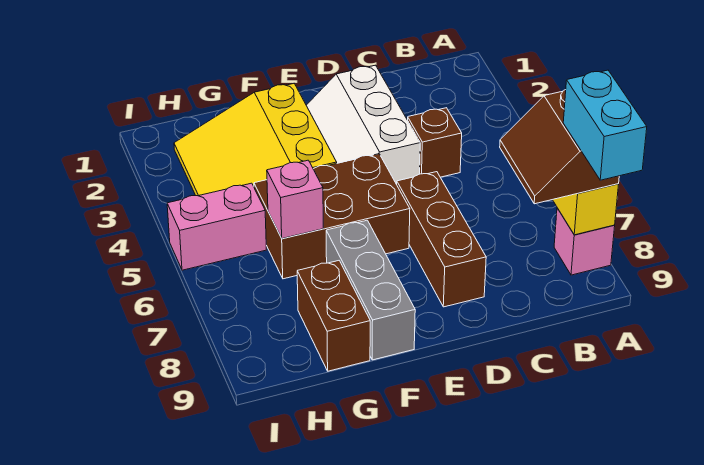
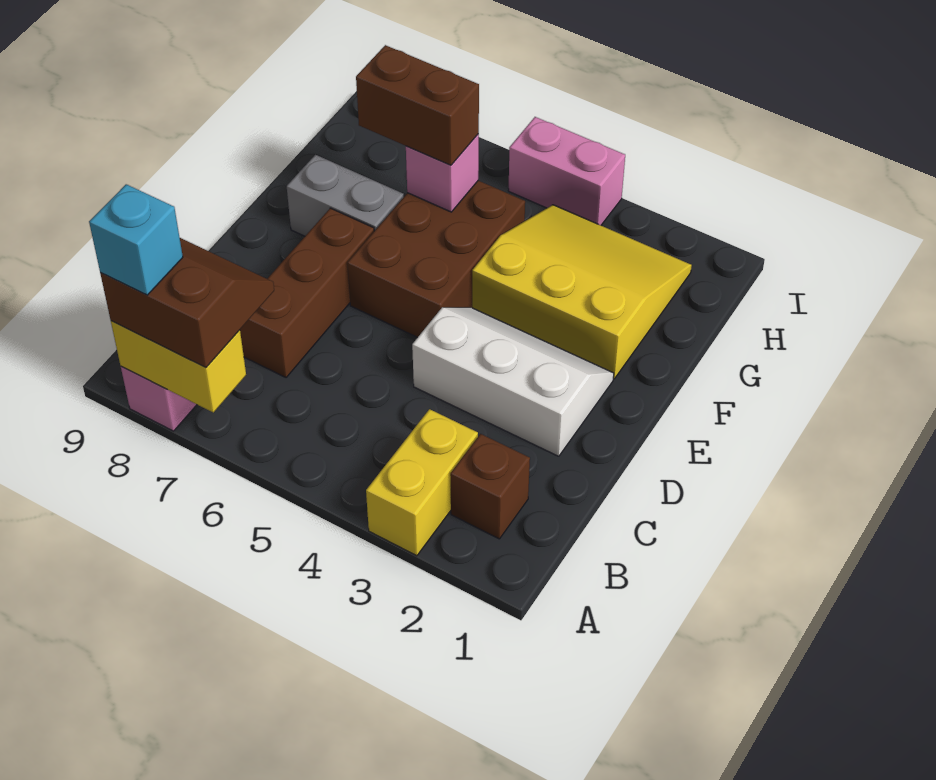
none -> yellow brick A3:B3 level 1
cyan brick A8:A9 level 4 -> cyan brick A8 level 4
brown brick C4 level 1 -> brown brick B2 level 1
brown brick D6:D8 level 1 -> brown brick C7:E7 level 1
grey brick F7:F9 level 1 -> grey brick F7:F8 level 1
brown brick G8:G9 level 1 -> brown brick G6:G7 level 3
pink brick H5:I5 level 1 -> pink brick I4:I5 level 1

